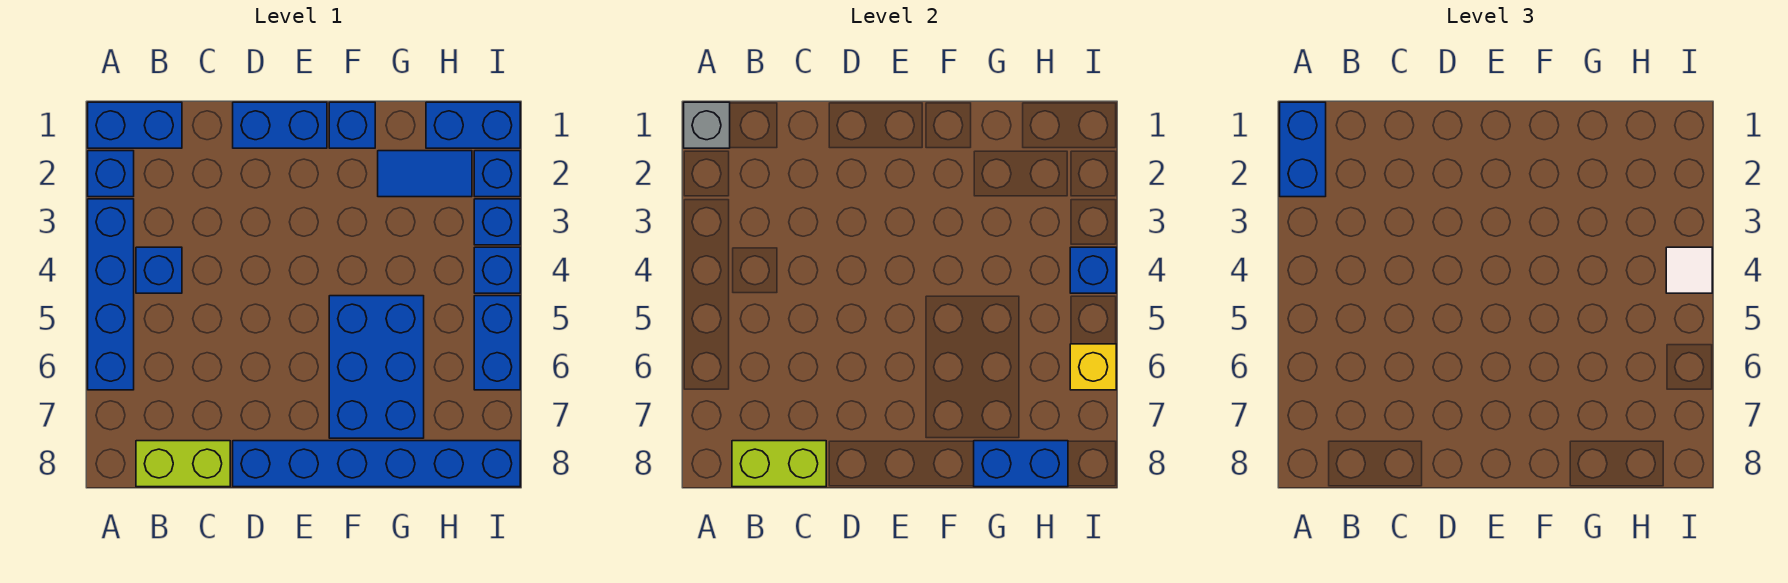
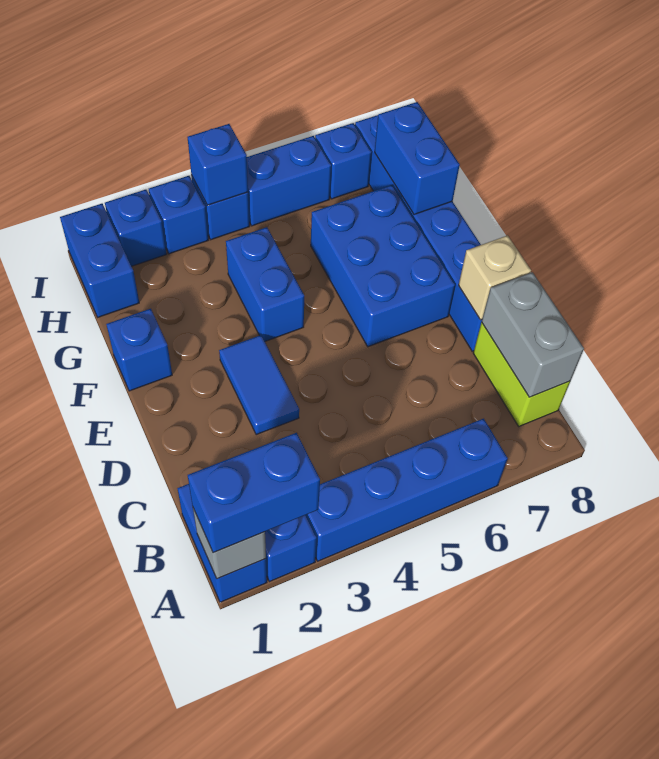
blue brick B4 level 1 -> blue brick I7 level 1
lime brick B8:C8 level 2 -> grey brick B8:C8 level 2
blue brick D1:E1 level 1 -> blue brick F4:G4 level 1
none -> tan brick D8 level 2
blue brick F5:G7 level 1 -> blue brick E6:G7 level 1
blue tile G2:H2 level 1 -> blue tile D3:E3 level 1
white tile I4 level 3 -> none
yellow brick I6 level 2 -> none

